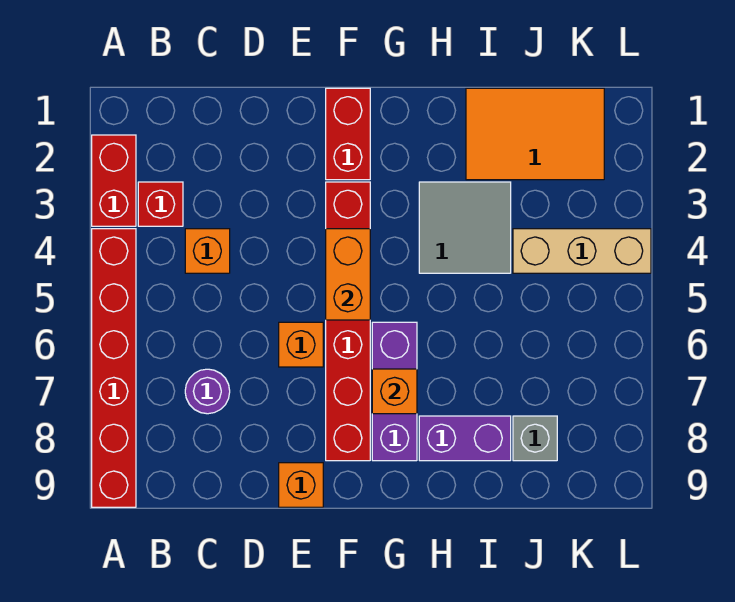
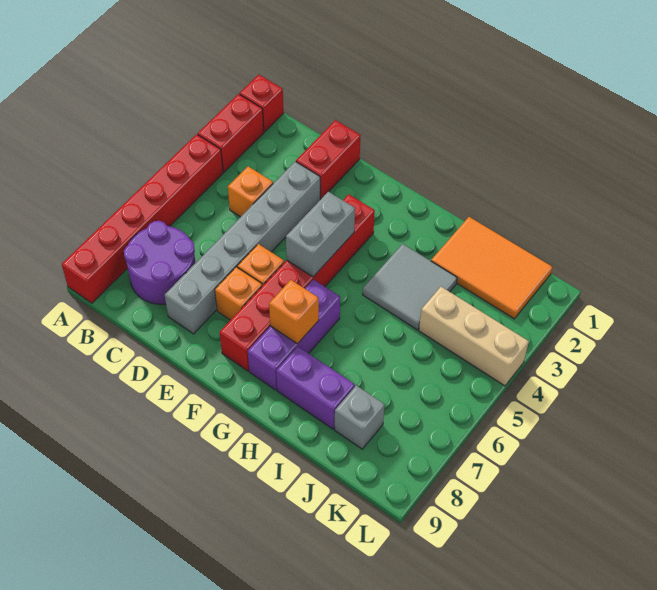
red brick B3 level 1 -> red brick A1 level 1
purple round brick C7 level 1 -> purple round brick B7:C8 level 1
none -> grey brick D3:D8 level 1
orange brick E9 level 1 -> orange brick E7 level 1
red brick F1:F2 level 1 -> red brick D1:D2 level 1
orange brick F4:F5 level 2 -> grey brick F4:F5 level 2

